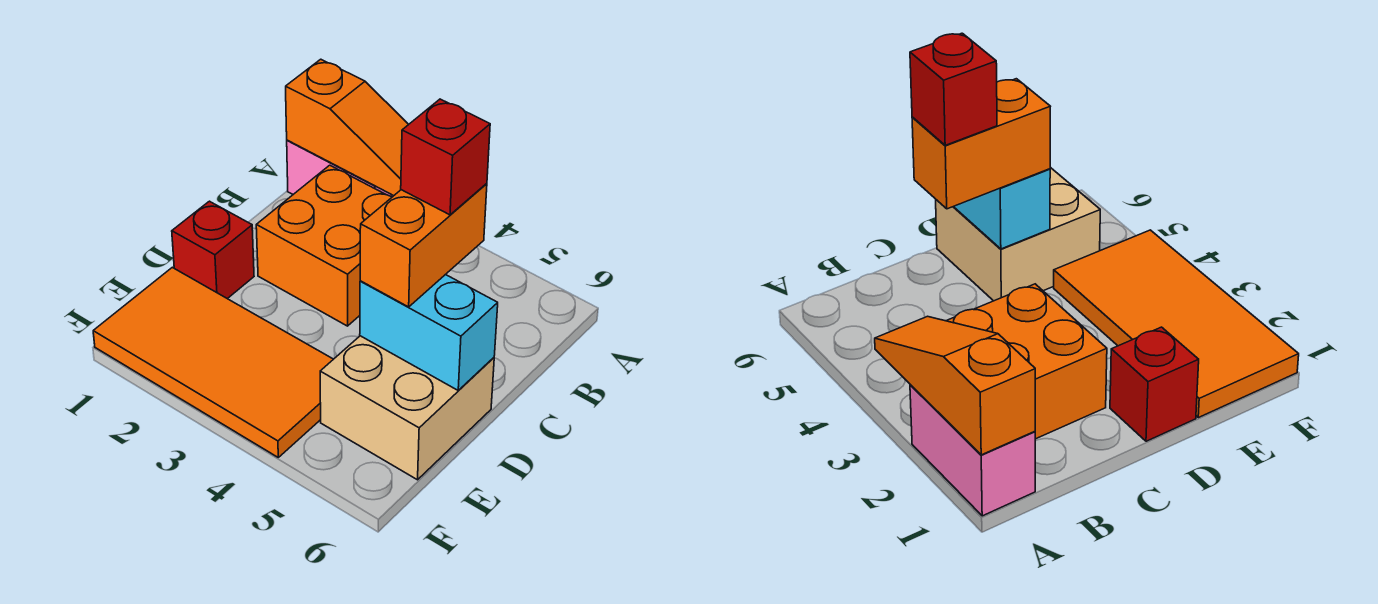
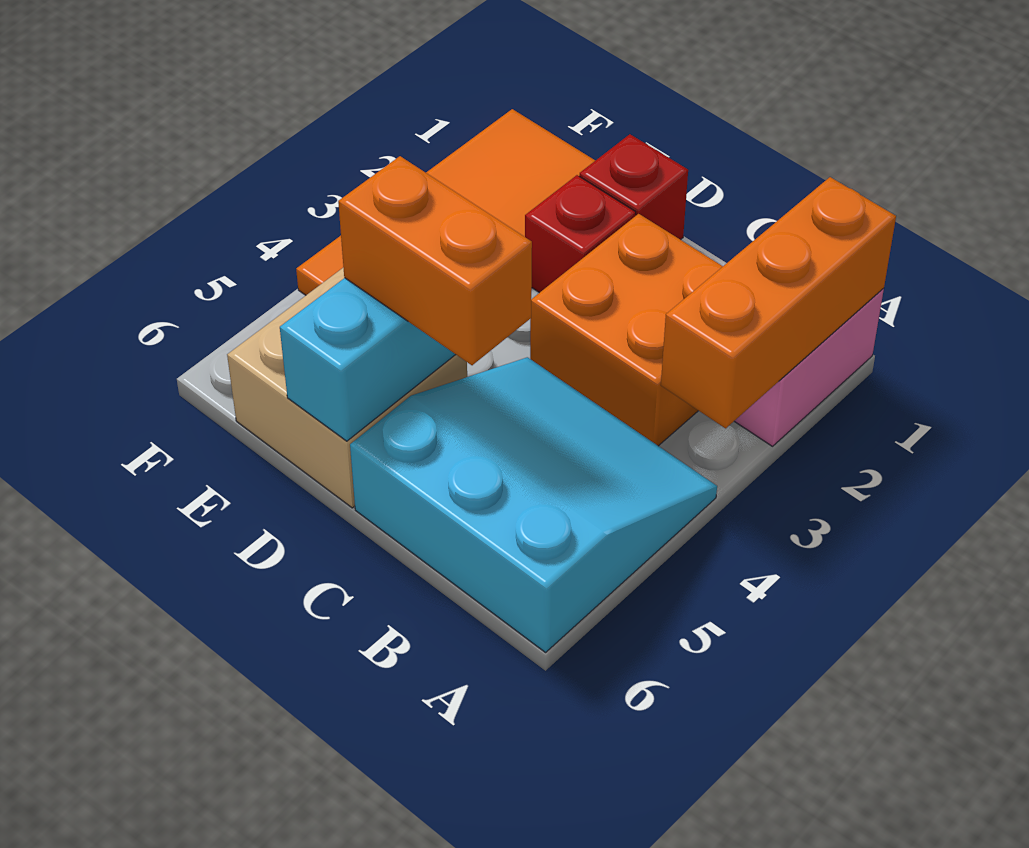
orange slope A1:A3 level 2 top 1 -> orange brick A1:A3 level 2
none -> cyan slope A4:C6 level 1 top 6
red brick C5 level 4 -> red brick D2 level 1

